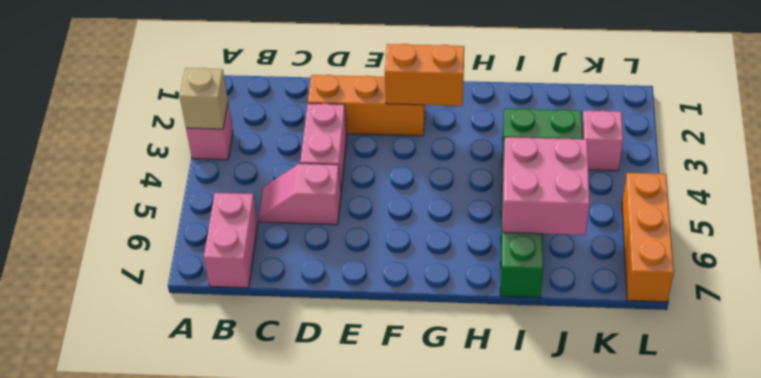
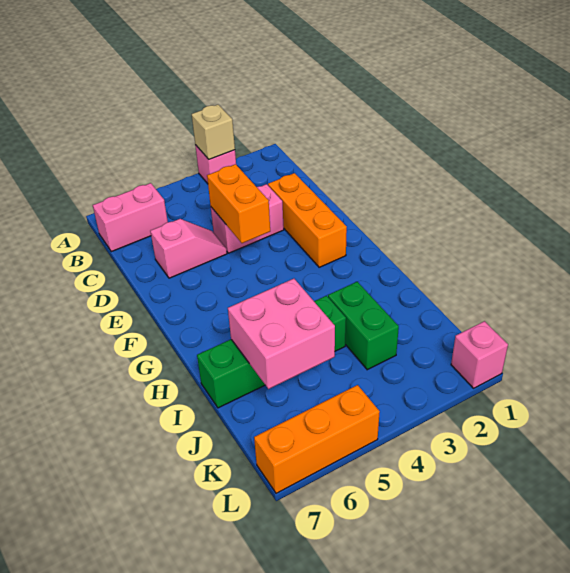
pink slope C5:D5 level 1 top D -> pink slope D5:D6 level 1 top 6
orange brick F2:G2 level 2 -> orange brick D4:E4 level 2
pink brick K3 level 1 -> pink brick L1 level 1

